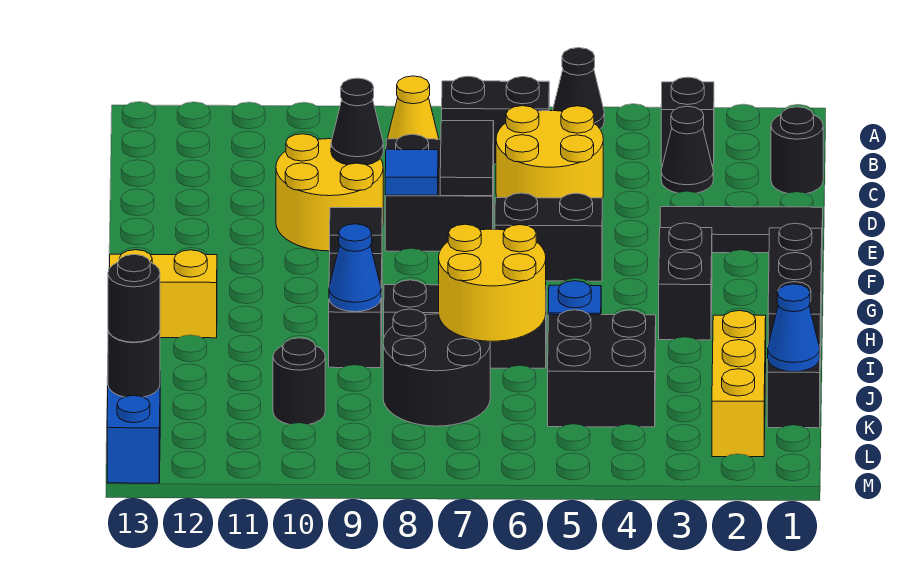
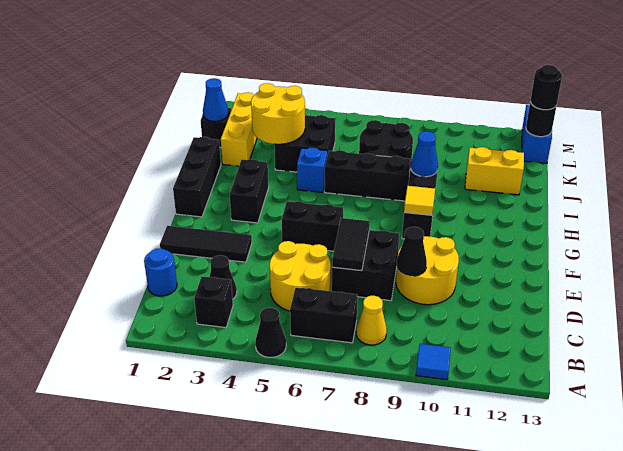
black round brick C1 level 1 -> blue round brick C1 level 1
blue tile E8 level 2 -> blue tile A10 level 1
black tile G9 level 2 -> yellow tile G9 level 2
yellow brick H12:H13 level 1 -> yellow brick J11:J12 level 1
yellow round brick I6:J7 level 2 -> yellow round brick J3:K4 level 2
black round brick K10 level 1 -> none

